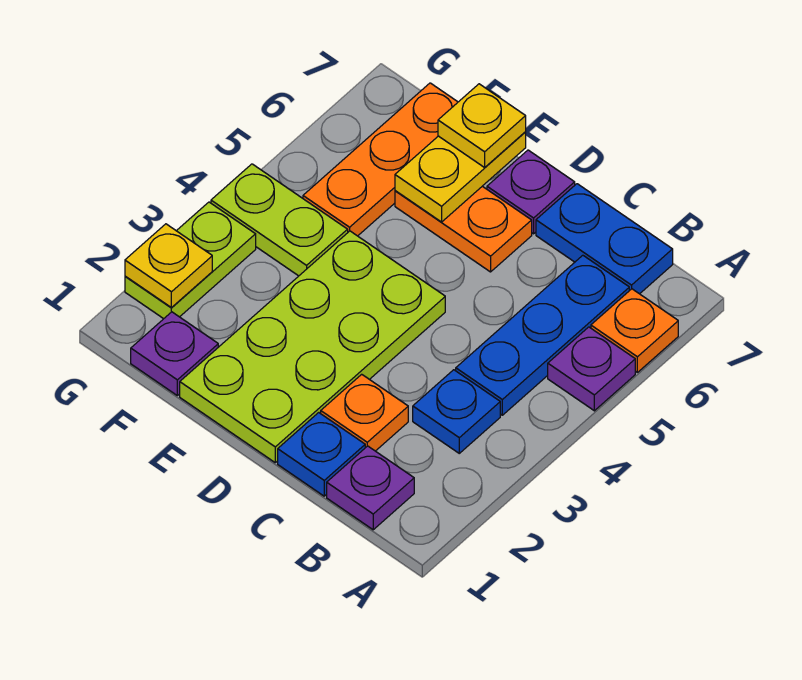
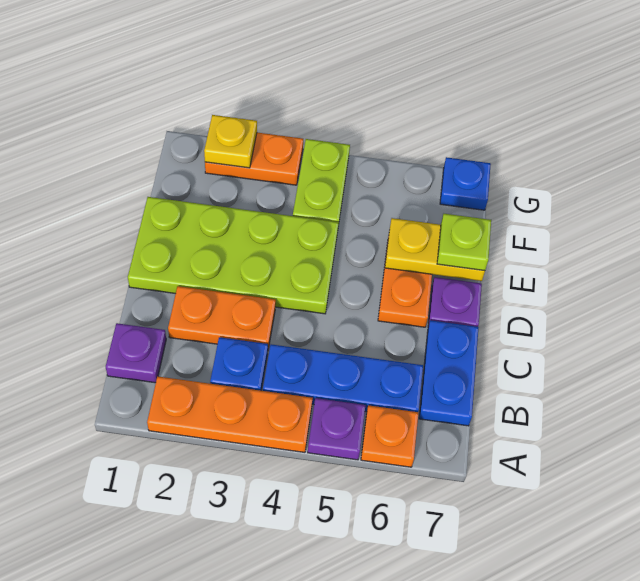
blue plate C1 level 1 -> blue plate G7 level 1
orange plate C2 level 1 -> orange plate C2:C3 level 1
yellow plate E7 level 3 -> lime plate E7 level 3
purple plate F1 level 1 -> none
orange plate F5:F7 level 1 -> orange plate A2:A4 level 1
lime plate G2:G3 level 1 -> orange plate G2:G3 level 1

